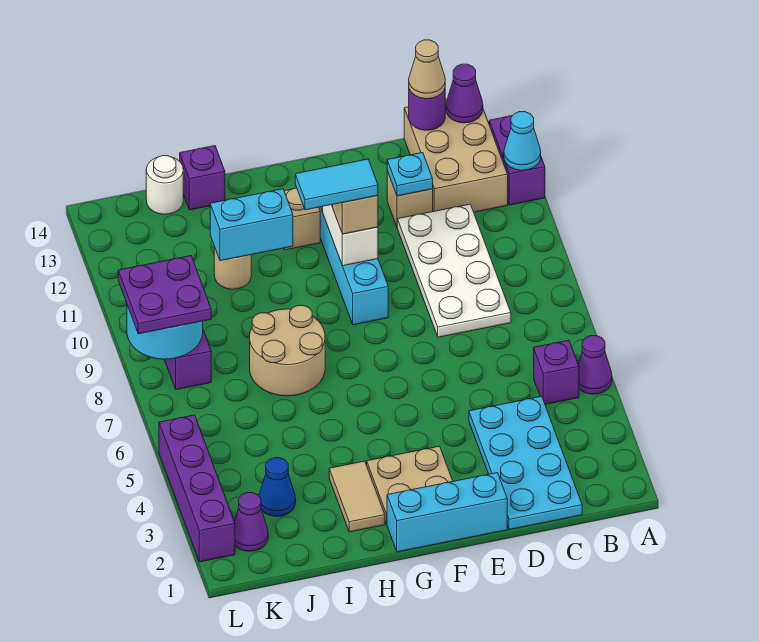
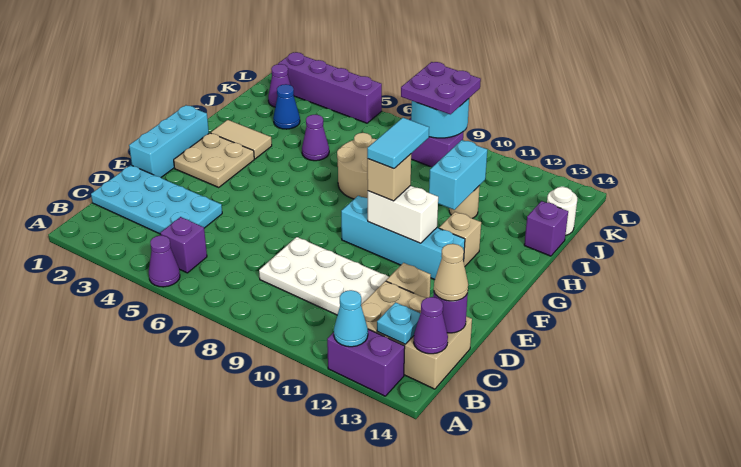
cyan plate D12 level 2 -> cyan plate B13 level 2
none -> purple cone I5 level 1

